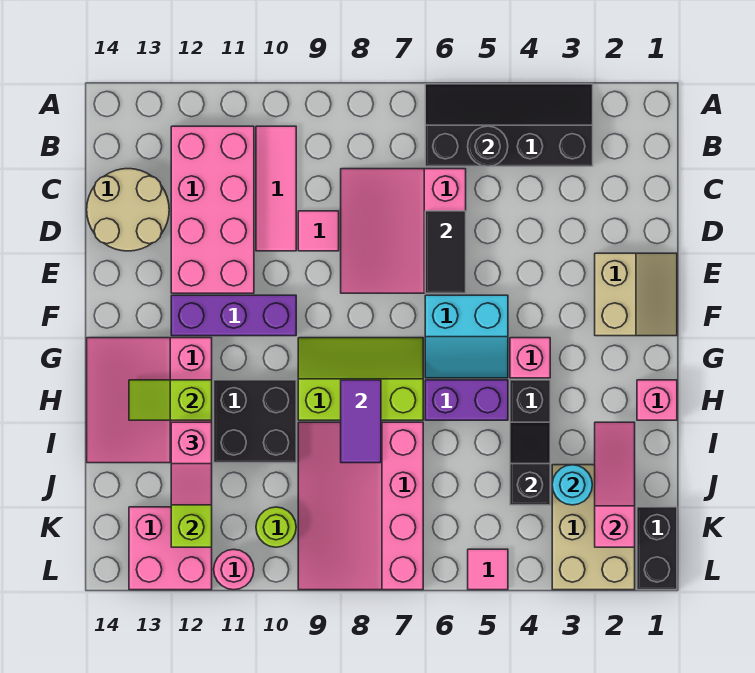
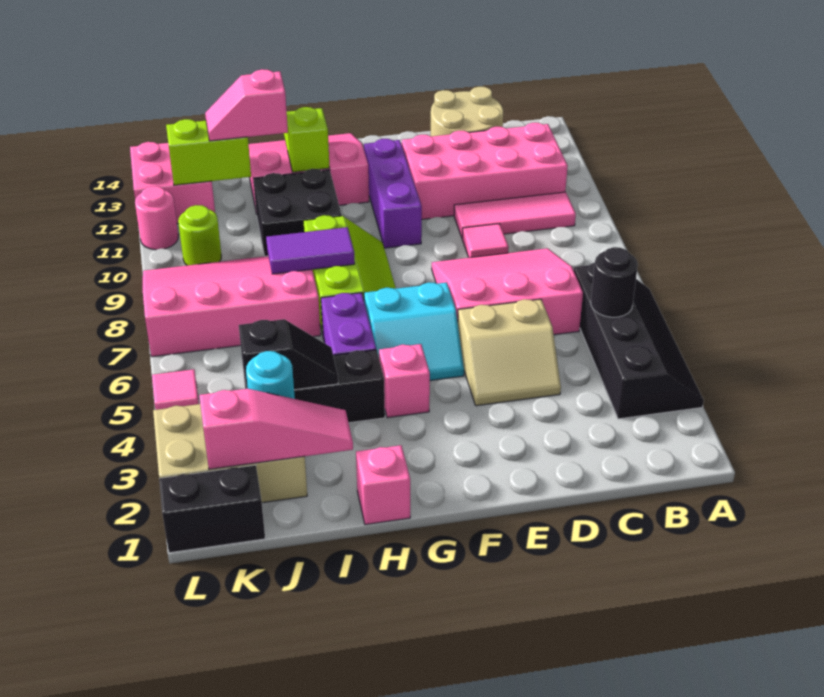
black tile D6:E6 level 2 -> none
tan slope E1:F2 level 1 top 2 -> tan slope D4:E5 level 1 top 5
cyan slope F5:G6 level 1 top F -> cyan slope F5:G6 level 1 top 6

